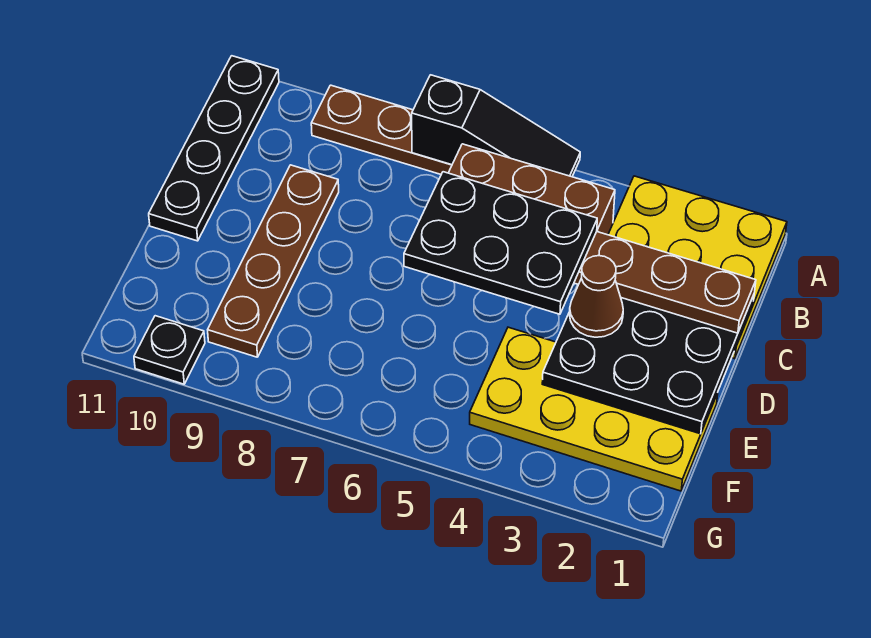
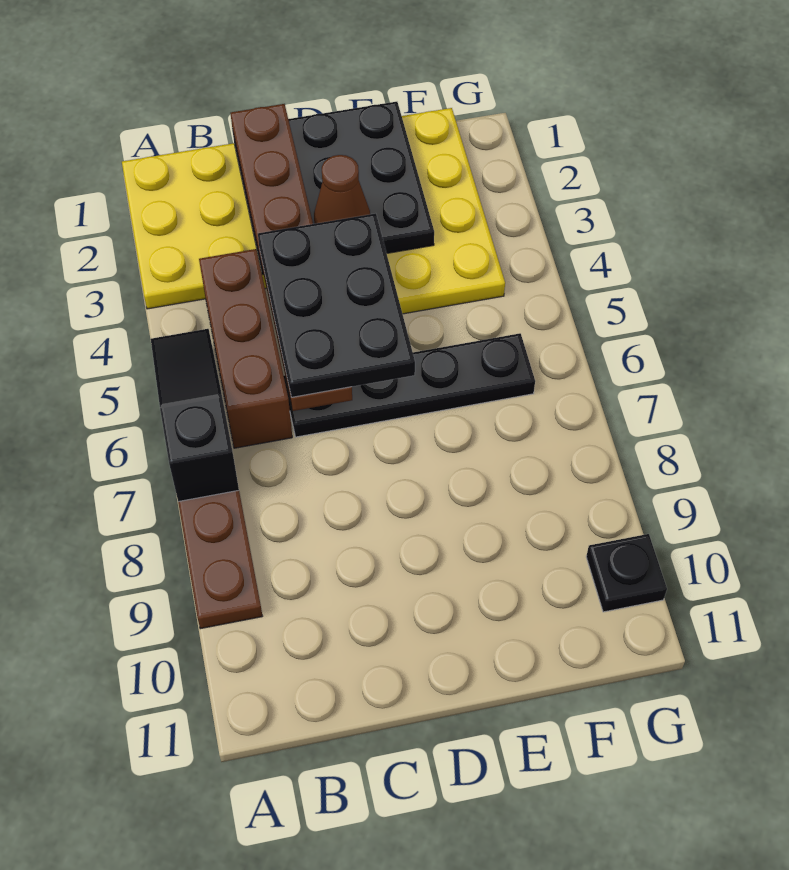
black plate A11:D11 level 1 -> black plate C6:F6 level 1
brown plate C9:F9 level 1 -> none

